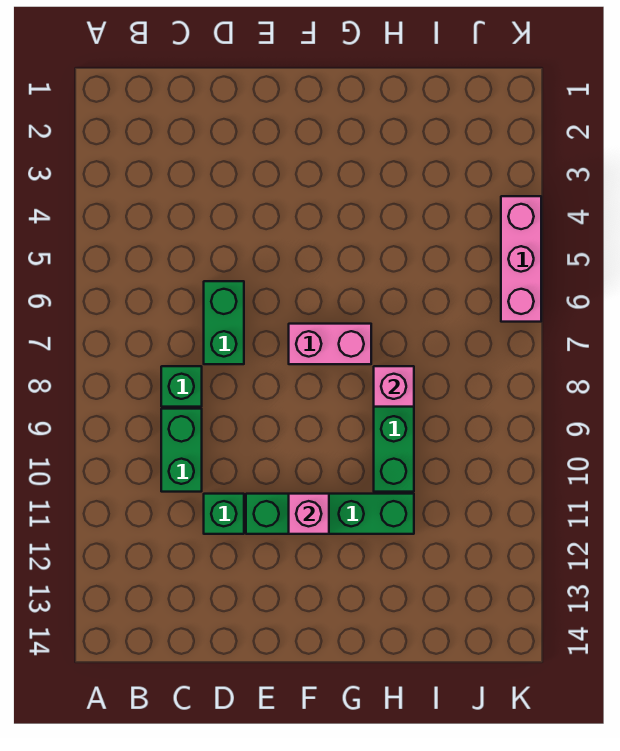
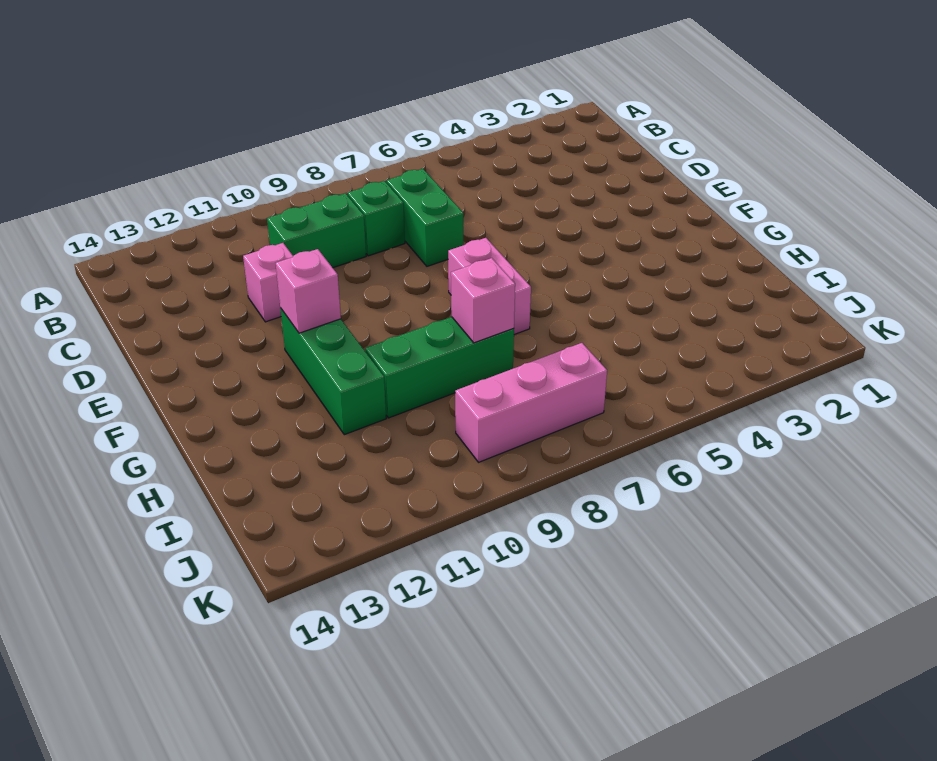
green brick D6:D7 level 1 -> green brick C7:D7 level 1
green brick D11 level 1 -> pink brick D11 level 1
green brick E11:H11 level 1 -> green brick F11:H11 level 1
pink brick K4:K6 level 1 -> pink brick J7:J9 level 1

